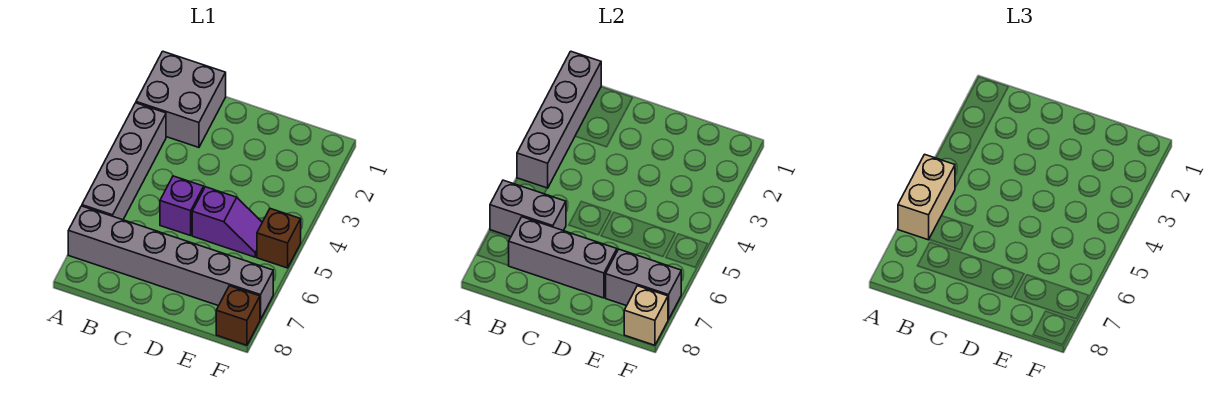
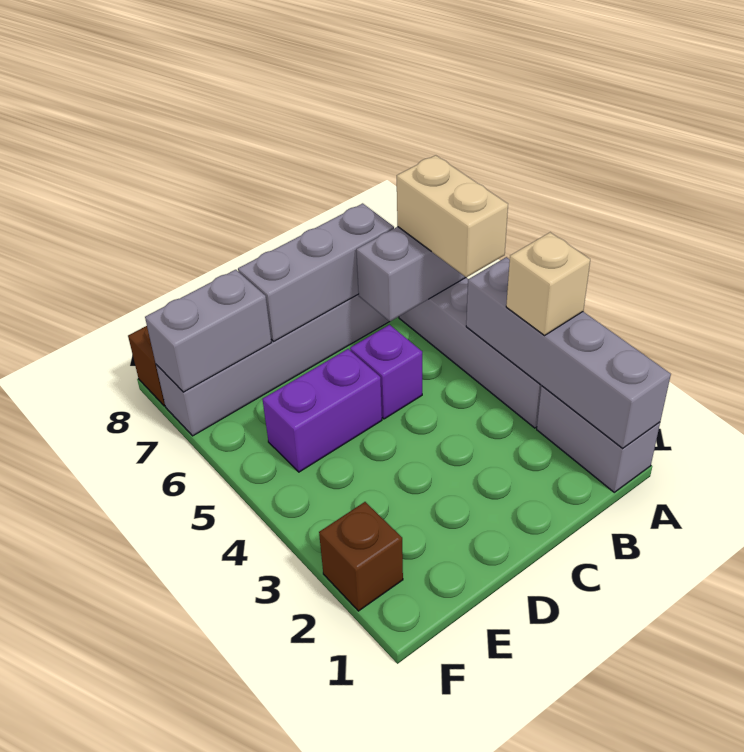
grey brick A1:B2 level 1 -> grey brick A1:A2 level 1
purple slope D5:E5 level 1 top D -> purple brick D5:E5 level 1
brown brick F5 level 1 -> brown brick F2 level 1
tan brick F8 level 2 -> tan brick A3 level 3

